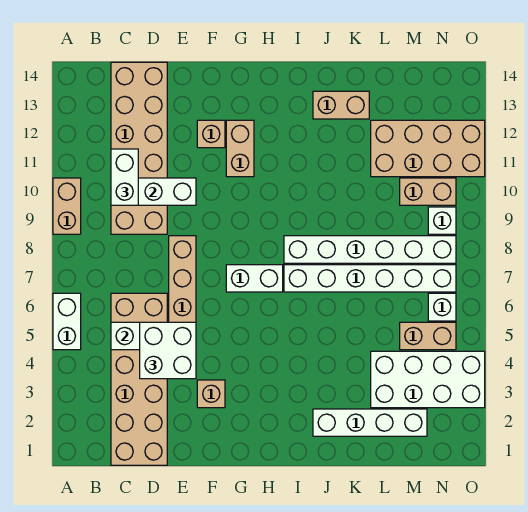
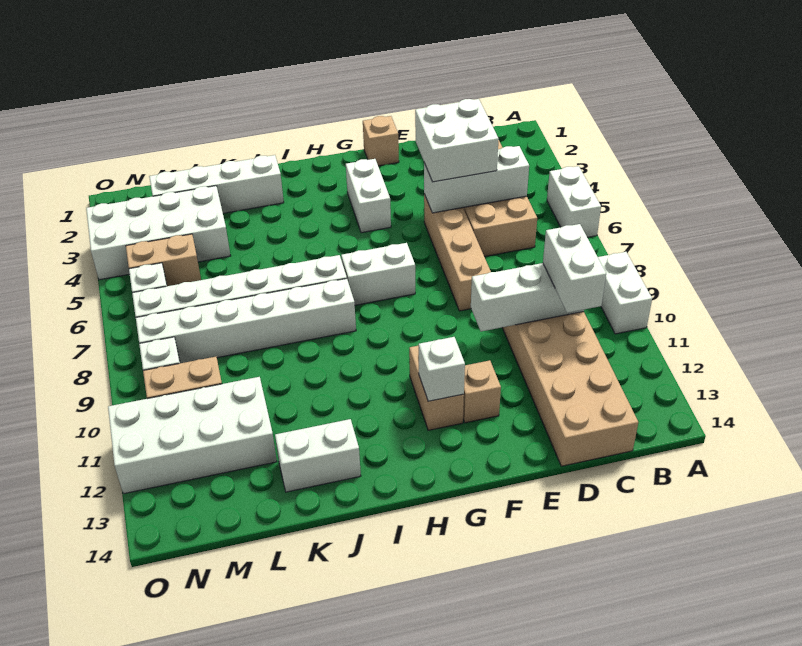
tan brick A9:A10 level 1 -> white brick A9:A10 level 1
tan brick F3 level 1 -> tan brick F1 level 1
none -> white brick G3:G4 level 1
none -> white brick G12 level 2
tan brick J13:K13 level 1 -> white brick J13:K13 level 1
tan brick L11:O12 level 1 -> white brick L11:O12 level 1

